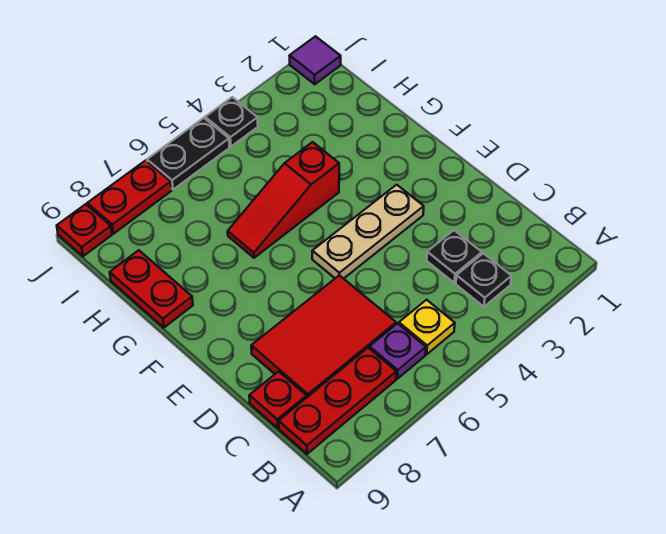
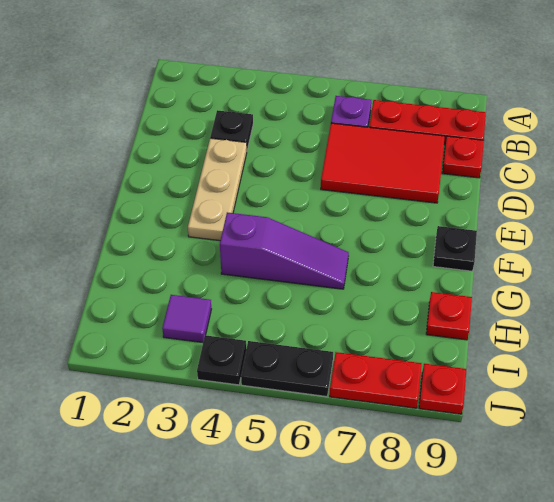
black plate B3 level 1 -> black plate F9 level 1
yellow plate B5 level 1 -> none
tan plate E3:E5 level 1 -> tan plate D3:F3 level 1
red slope G4:G6 level 1 top 4 -> purple slope G4:G6 level 1 top 4
red plate G9:H9 level 1 -> red plate H9 level 1
purple tile J1 level 1 -> purple tile I3 level 1

